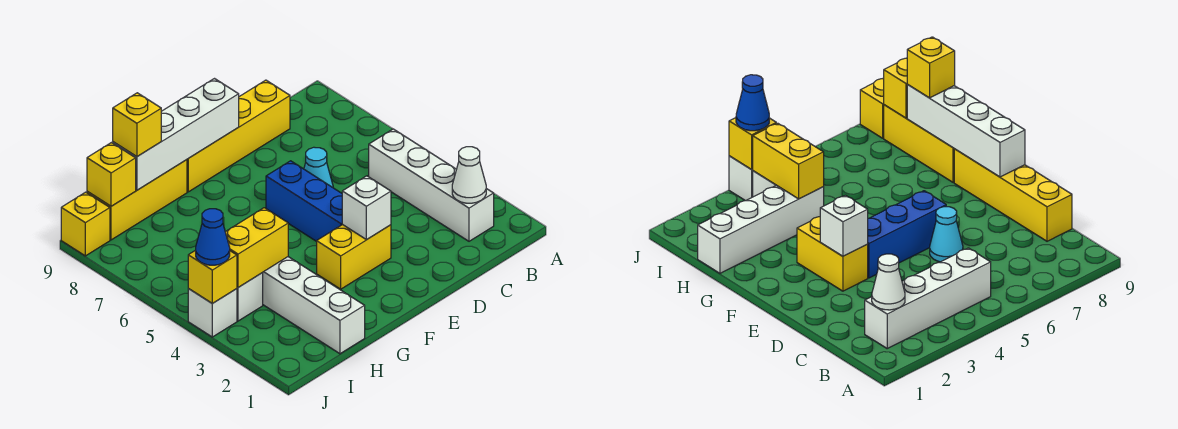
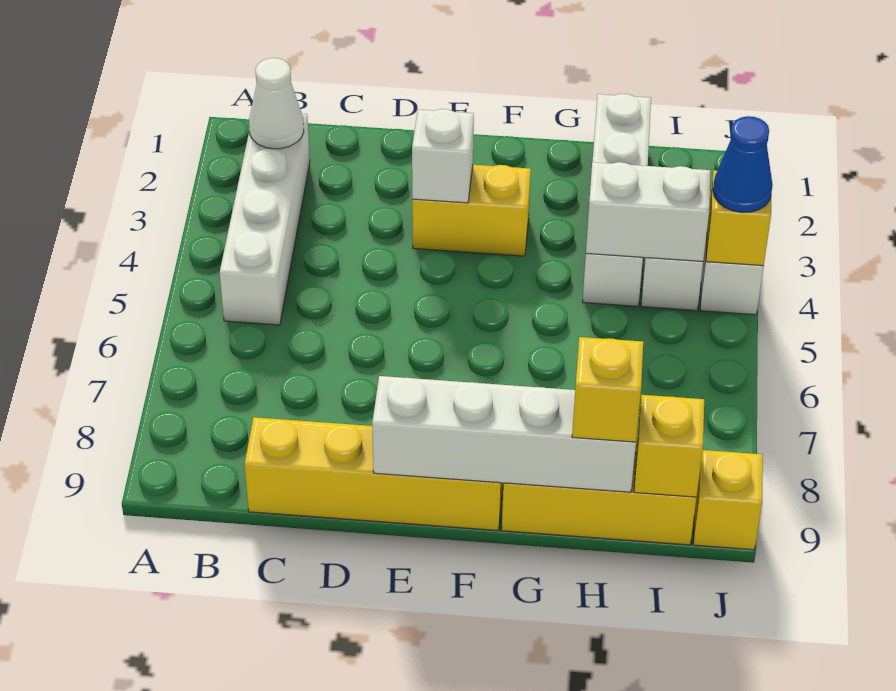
cyan cone D6 level 1 -> none
blue brick E4:E6 level 1 -> none
yellow brick H4:I4 level 2 -> white brick H4:I4 level 2

